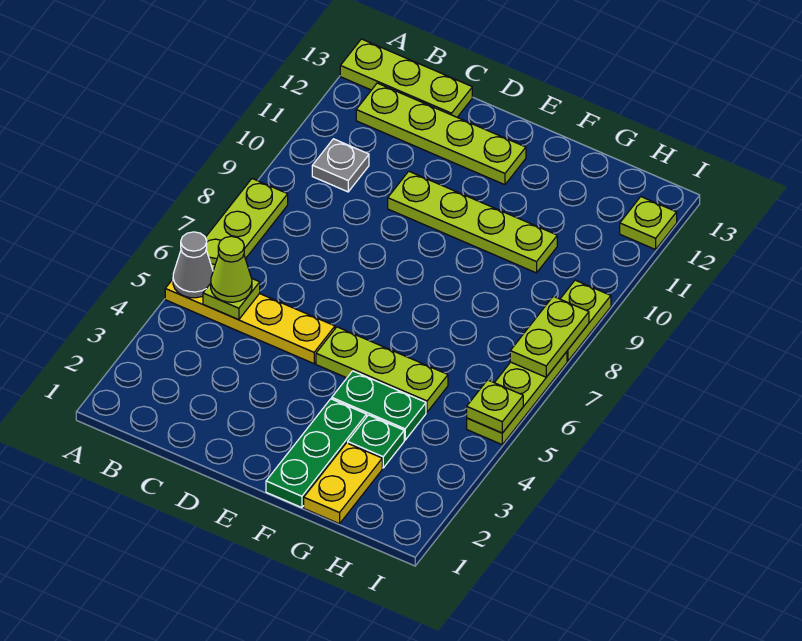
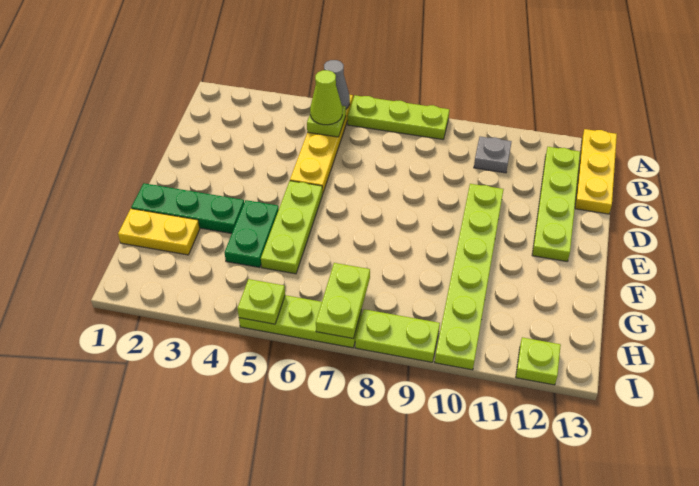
lime plate A13:C13 level 1 -> yellow plate A13:C13 level 1
lime plate D10:G10 level 1 -> lime plate D10:I10 level 1
green plate G3 level 1 -> none
lime plate I7:I8 level 2 -> lime plate H7:I7 level 2

